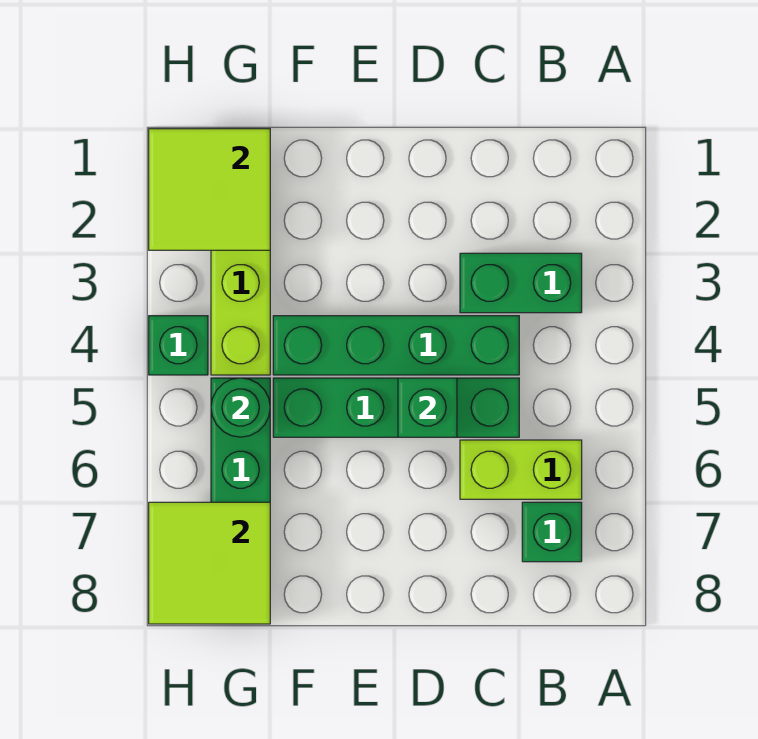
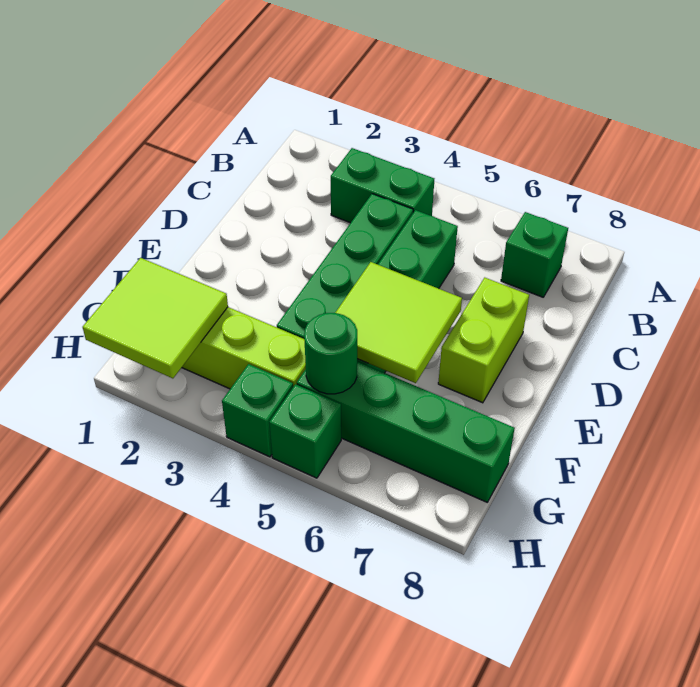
green brick B3:C3 level 1 -> green brick B3:B4 level 1
lime brick B6:C6 level 1 -> lime brick D7:E7 level 1
green brick D5 level 2 -> green brick H5 level 1
lime tile G7:H8 level 2 -> lime tile E5:F6 level 2

